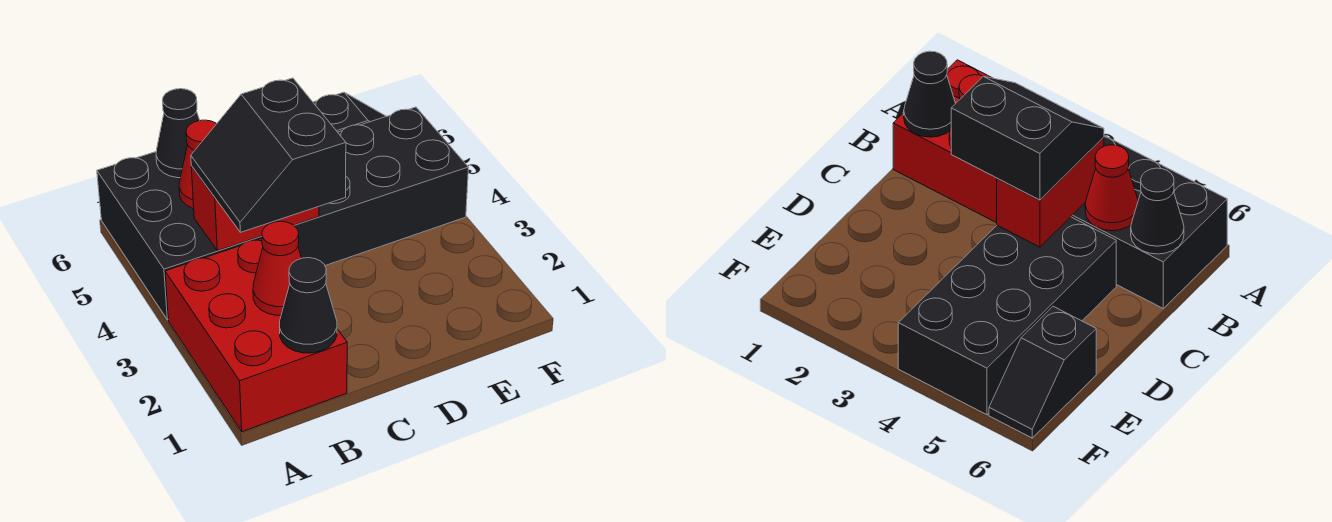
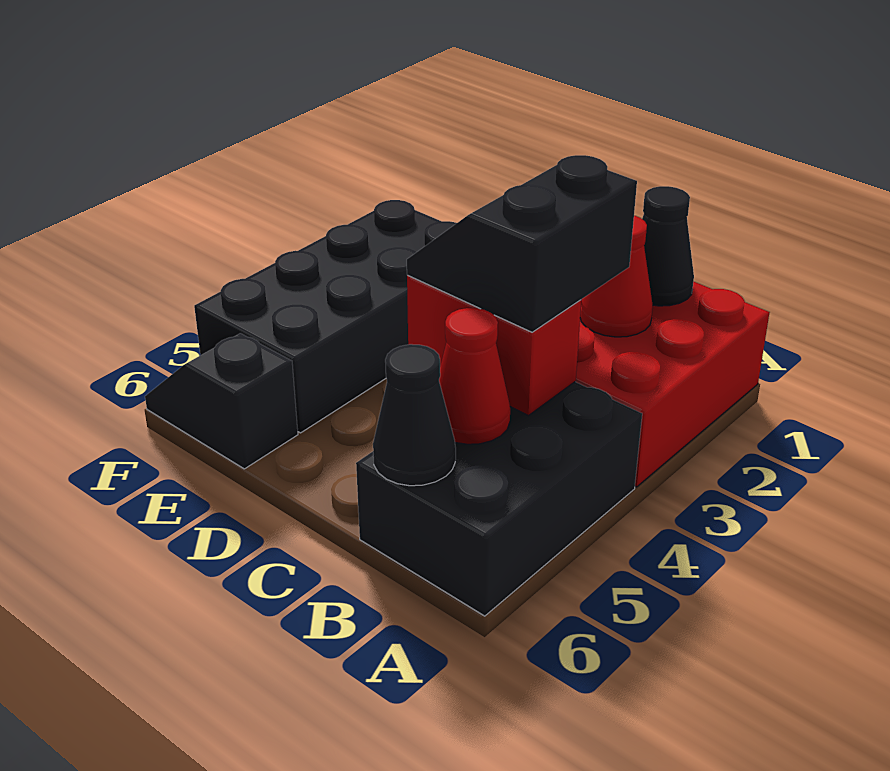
black slope B3:C4 level 3 top C -> black slope B3:C4 level 3 top B
black brick C4:F5 level 1 -> black brick E2:F5 level 1

